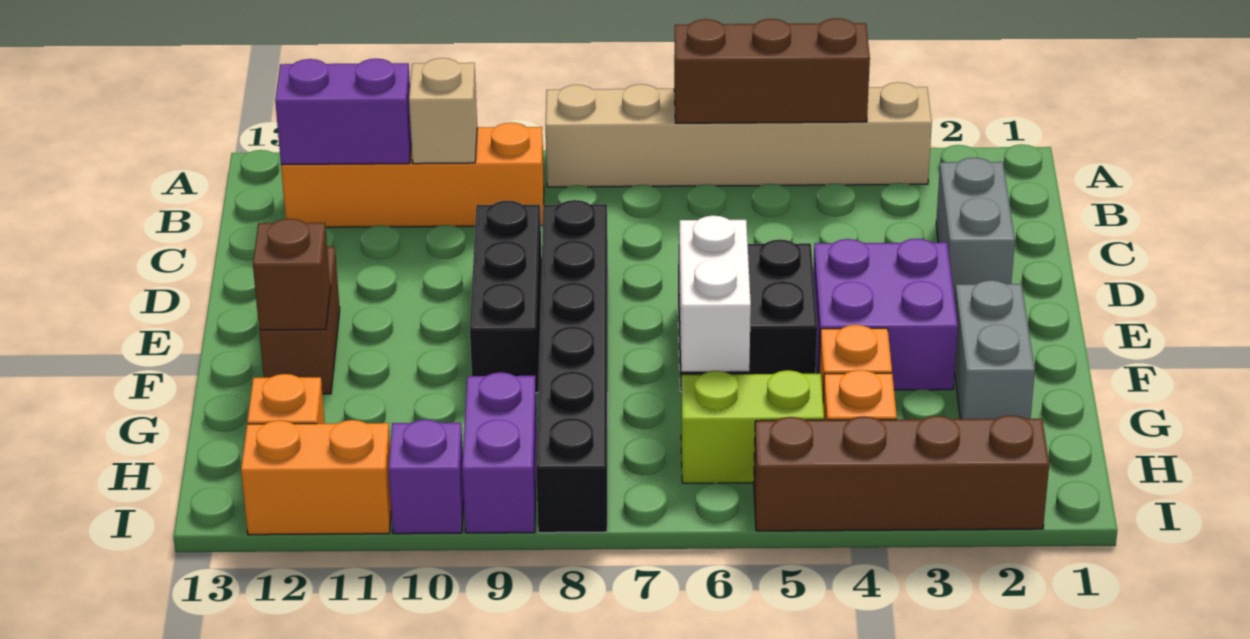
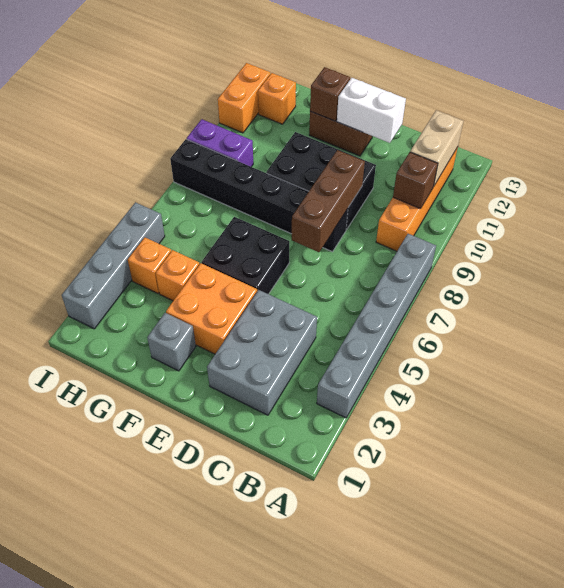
tan brick A3:A8 level 1 -> grey brick A3:A8 level 1
brown brick A4:A6 level 2 -> brown brick D7:D9 level 2
tan brick B10 level 2 -> brown brick B10 level 2
purple brick B11:B12 level 2 -> tan brick B11:B12 level 2
grey brick C2:D2 level 1 -> grey brick C2:D4 level 1
black brick D9:F9 level 1 -> black brick D9:F10 level 1
purple brick E3:F4 level 1 -> orange brick E3:F4 level 1
grey brick F2:G2 level 1 -> grey brick F2 level 1
white brick F6:G6 level 2 -> white brick D12:E12 level 2
lime brick H5:H6 level 1 -> none
brown brick I2:I5 level 1 -> grey brick I2:I5 level 1
purple brick I10 level 1 -> none

